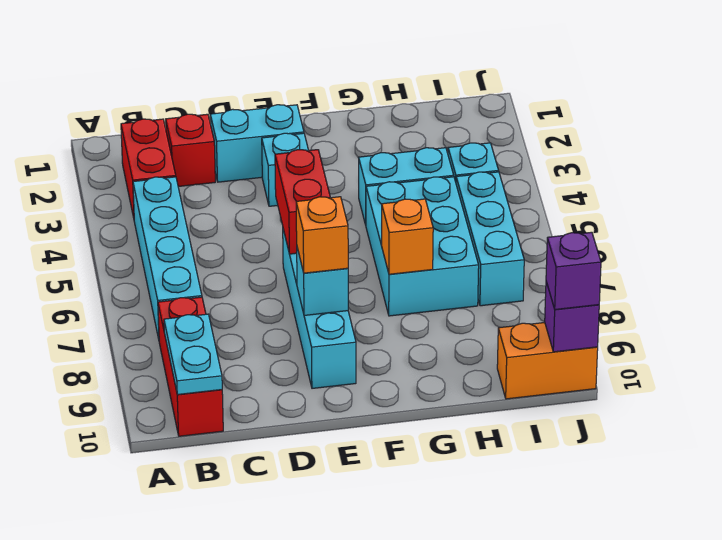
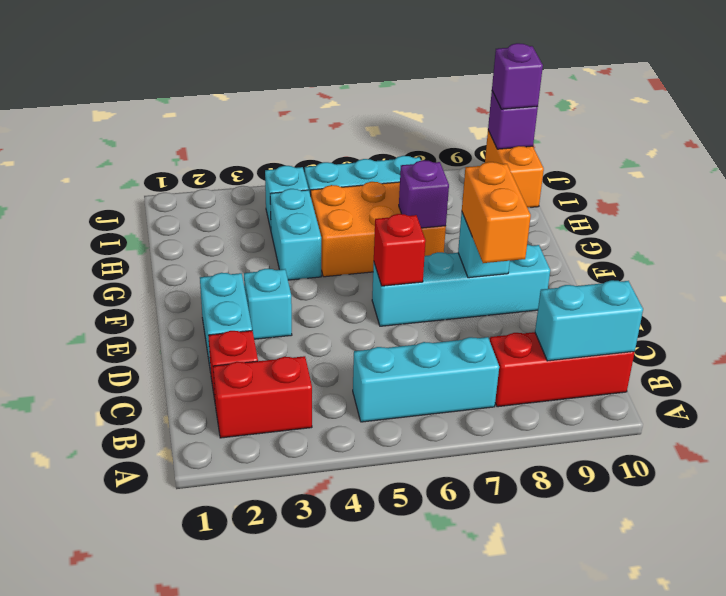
cyan brick B4:B7 level 1 -> cyan brick B5:B7 level 1
cyan plate B9:B10 level 2 -> cyan brick B9:B10 level 2
red brick E5:E6 level 2 -> red brick E6 level 2
orange brick E8 level 3 -> orange brick D8:E8 level 3
cyan brick G5:H7 level 1 -> orange brick G5:H7 level 1
orange brick G7 level 2 -> purple brick G7 level 2

